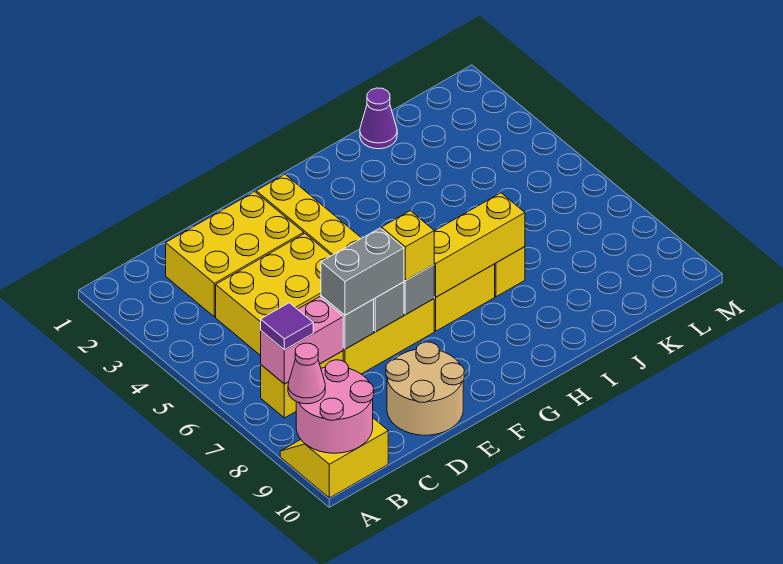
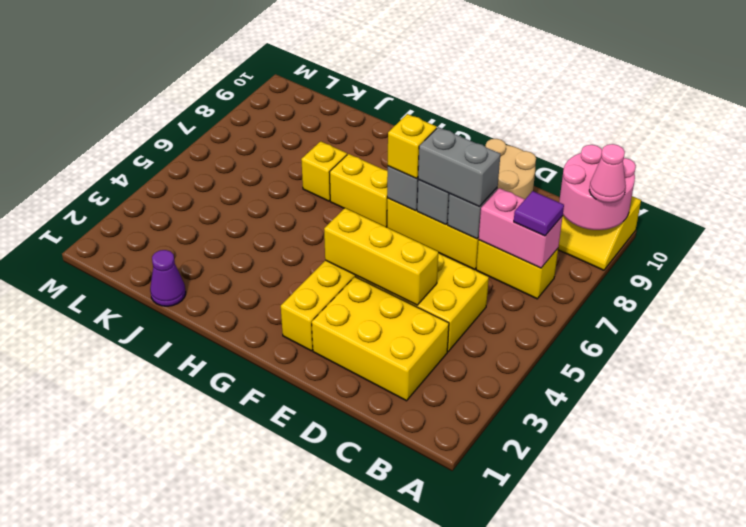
yellow brick G7:I7 level 2 -> yellow brick D4:F4 level 2

